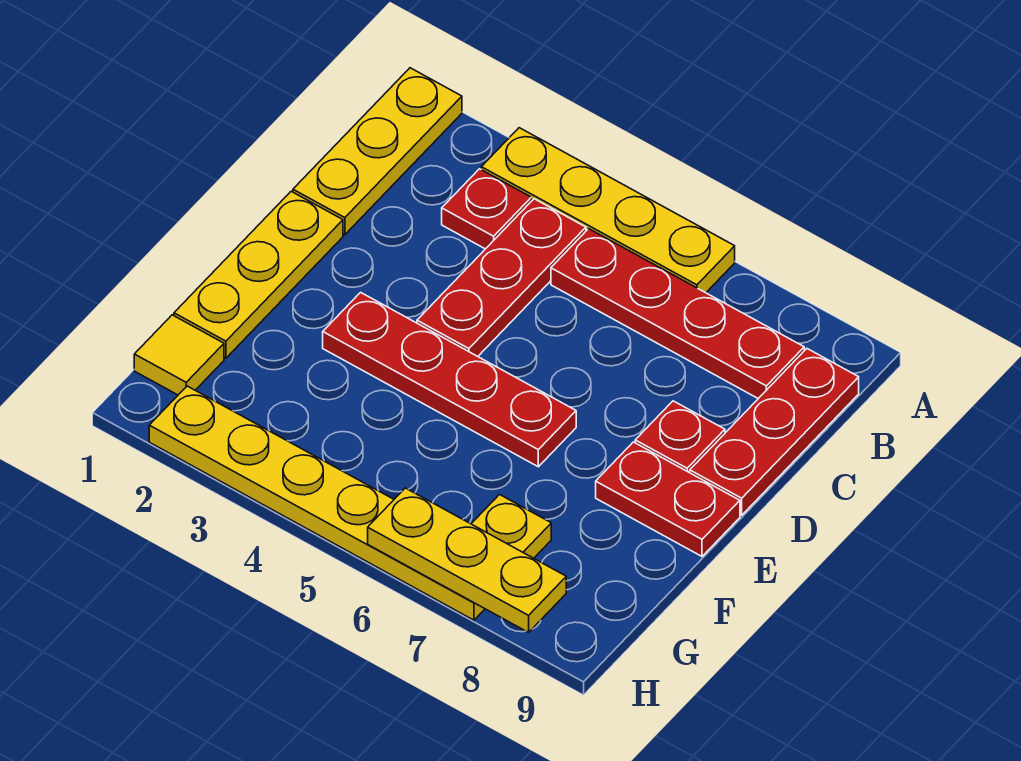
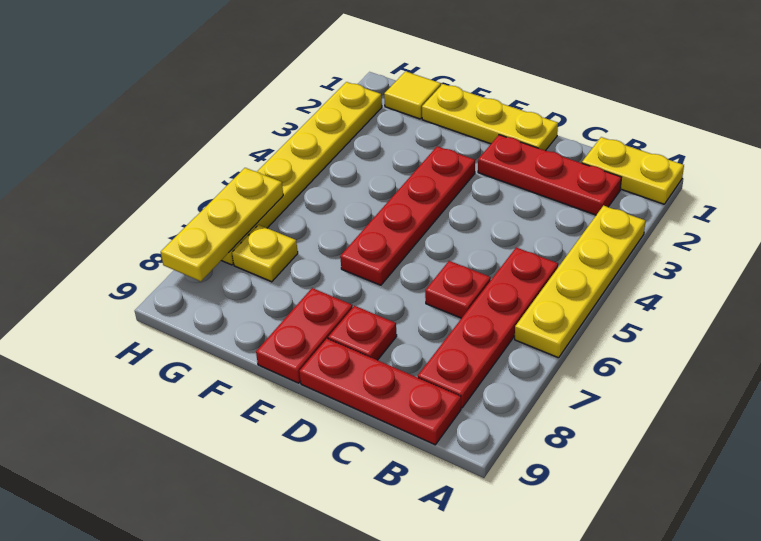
yellow plate A1:C1 level 1 -> yellow plate A1:B1 level 1
red plate B3 level 1 -> red plate C6 level 1
red plate B4:D4 level 1 -> red plate B2:D2 level 1

